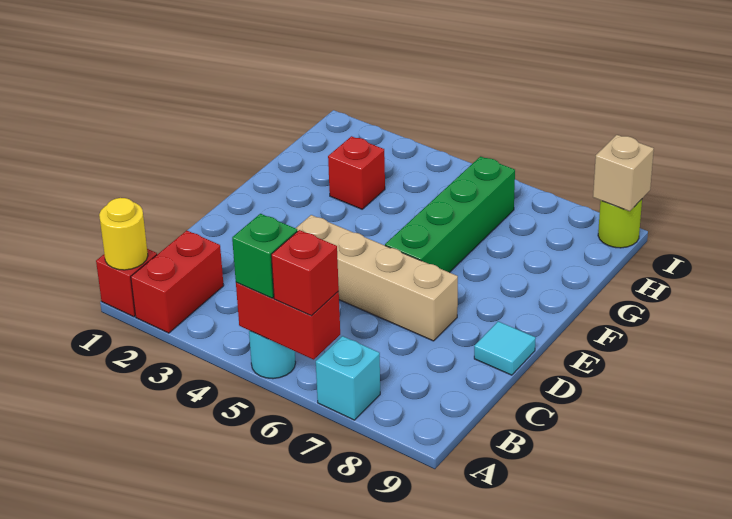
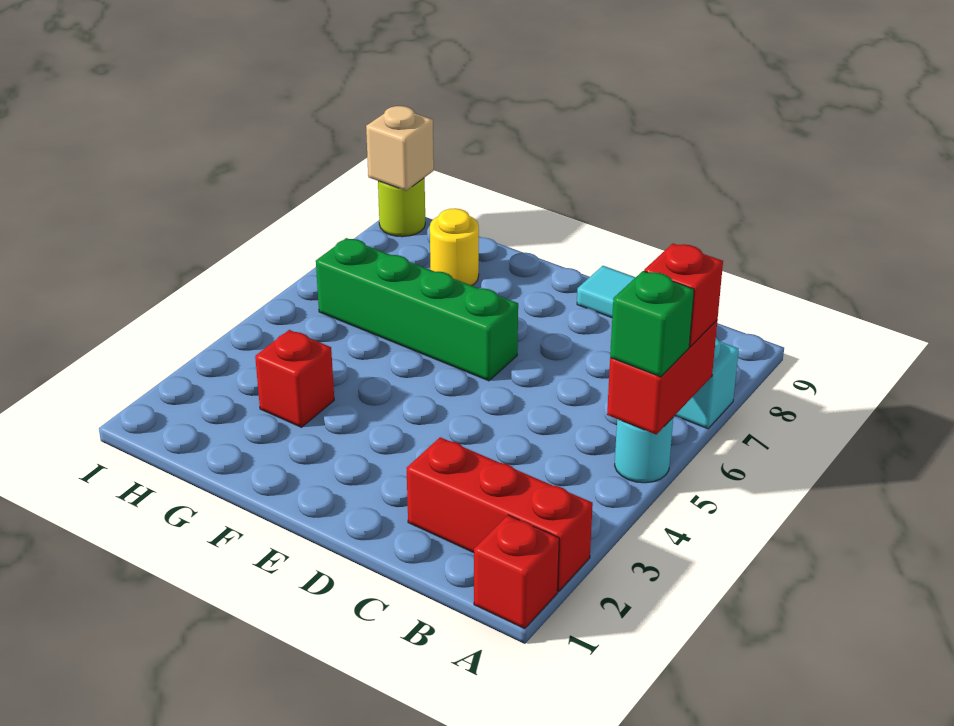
yellow round brick A1 level 2 -> yellow round brick G8 level 1
red brick A2:B2 level 1 -> red brick A2:C2 level 1
tan brick D4:D7 level 1 -> none

